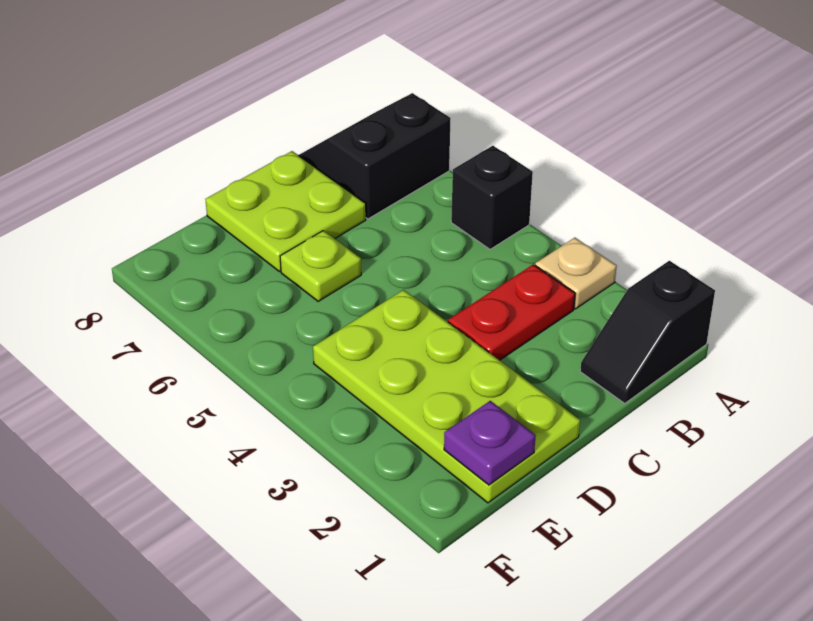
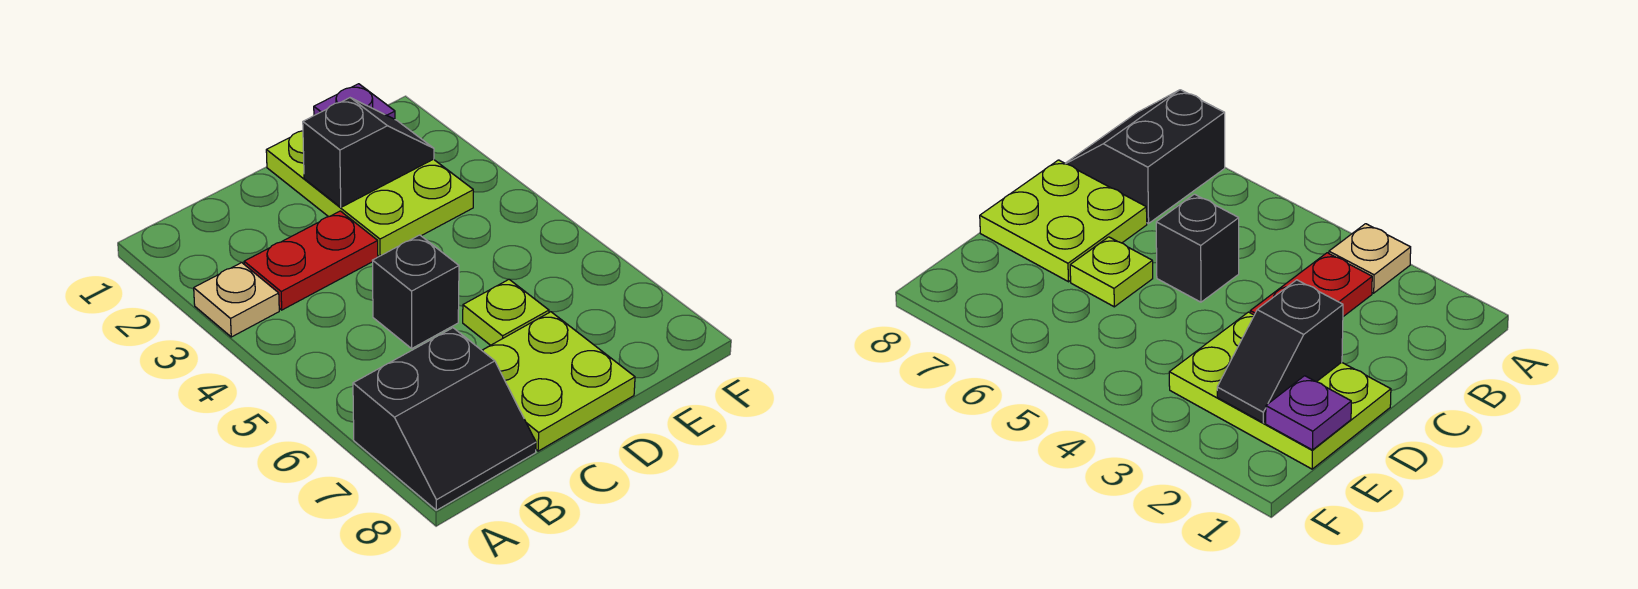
black slope A1:B1 level 1 top A -> black slope D2:E2 level 2 top D
black brick A5 level 1 -> black brick C5 level 1
lime plate D1:E4 level 1 -> lime plate D1:E3 level 1

